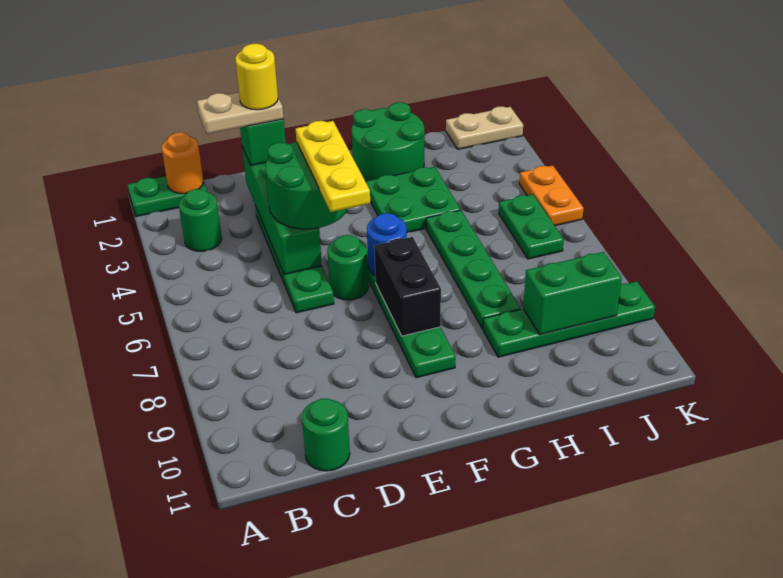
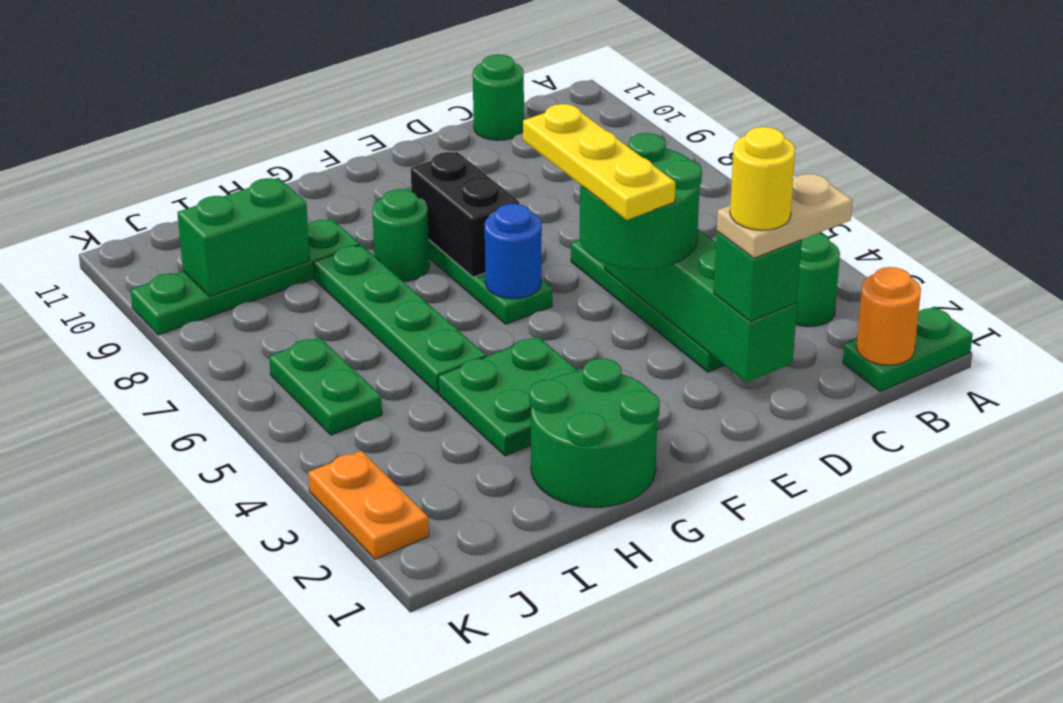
green round brick E6 level 1 -> green round brick G8 level 1
tan plate J1:K1 level 1 -> none
orange plate K4:K5 level 1 -> orange plate K2:K3 level 1

